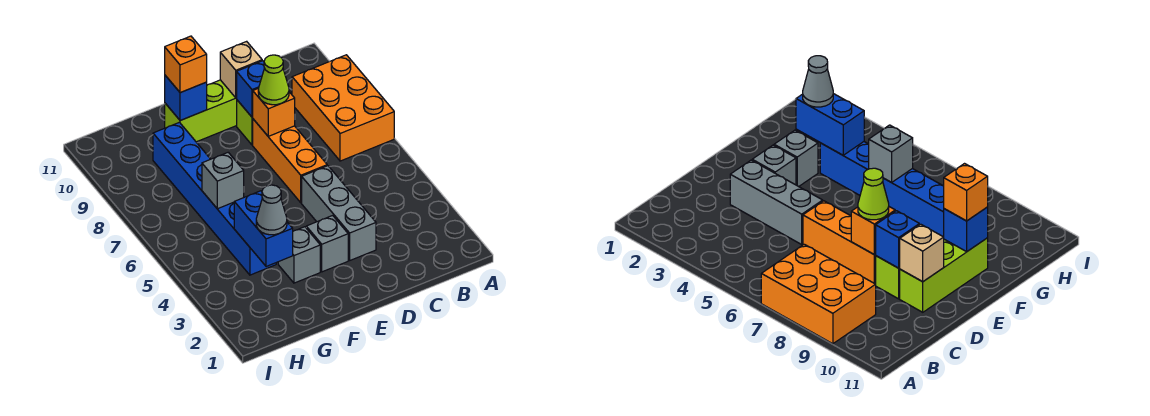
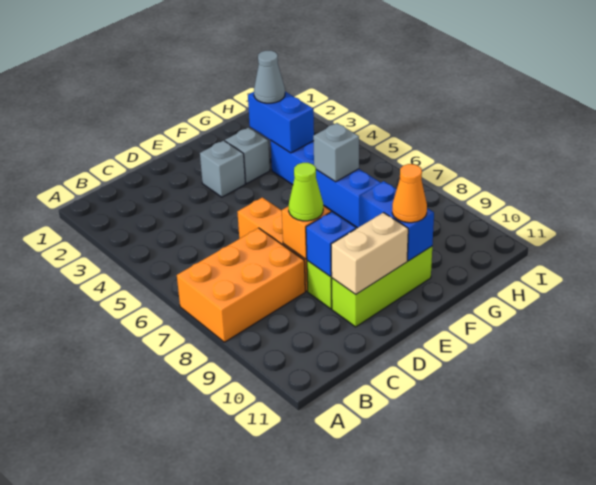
orange brick A7:B9 level 1 -> orange brick A7:C8 level 1
grey brick D3:D5 level 1 -> none
tan brick D10 level 2 -> tan brick D10:E10 level 2
blue brick F10 level 2 -> blue brick F9:F10 level 2
orange brick F10 level 3 -> orange cone F10 level 3

